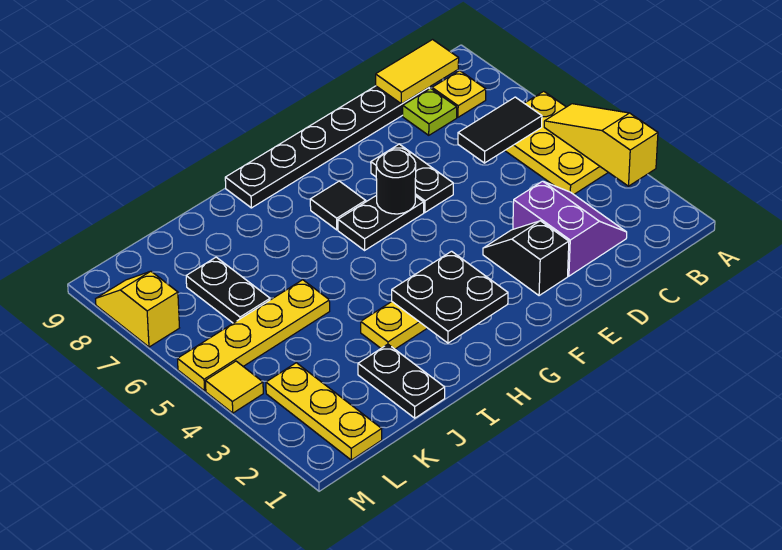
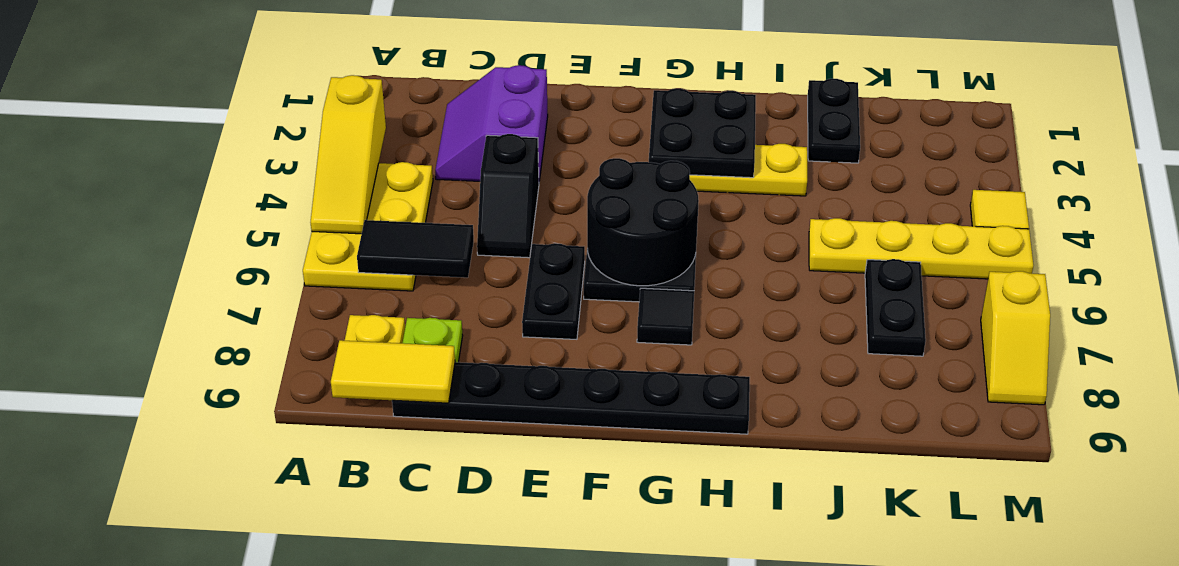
black slope E2:E3 level 1 top 2 -> black slope D4:D5 level 1 top 4
black round brick F6 level 2 -> black round brick F5:G6 level 2
yellow plate L1:L3 level 1 -> none

